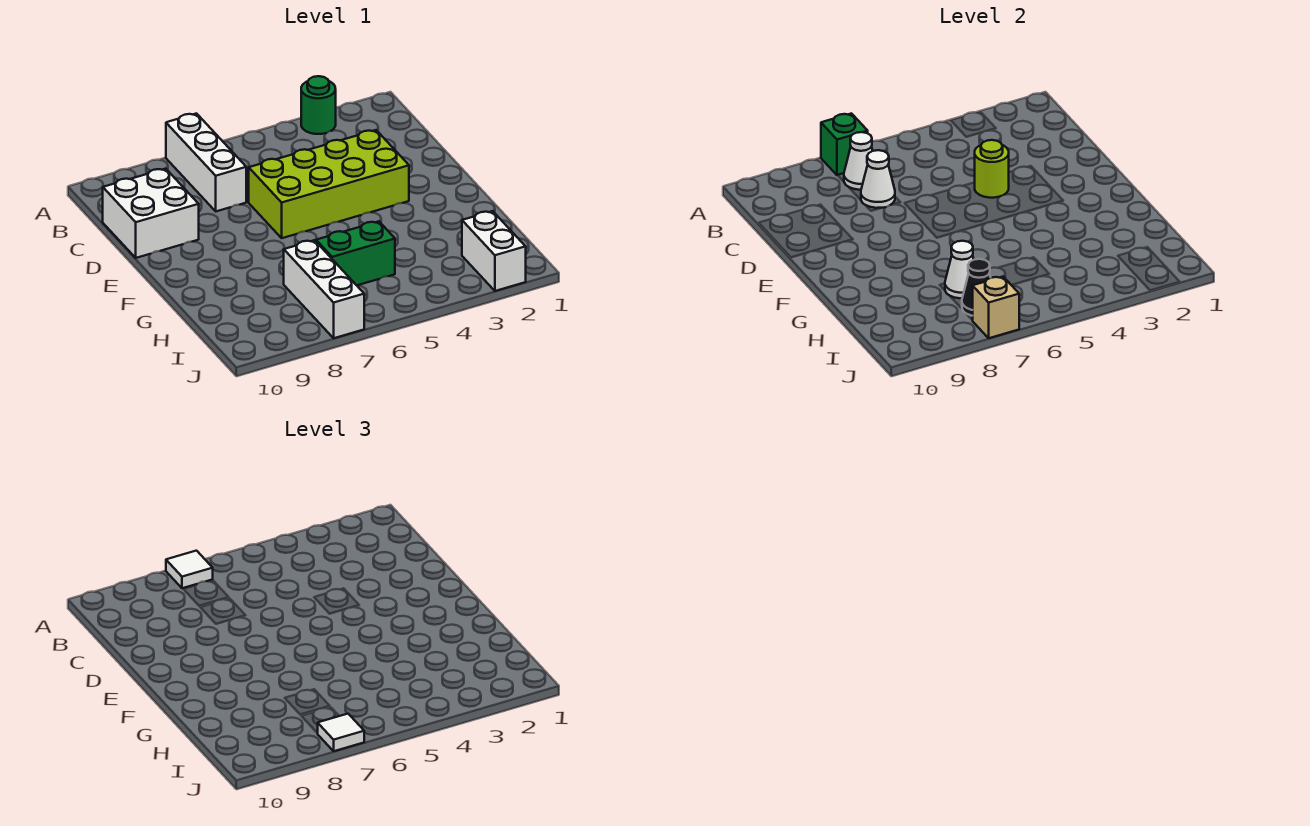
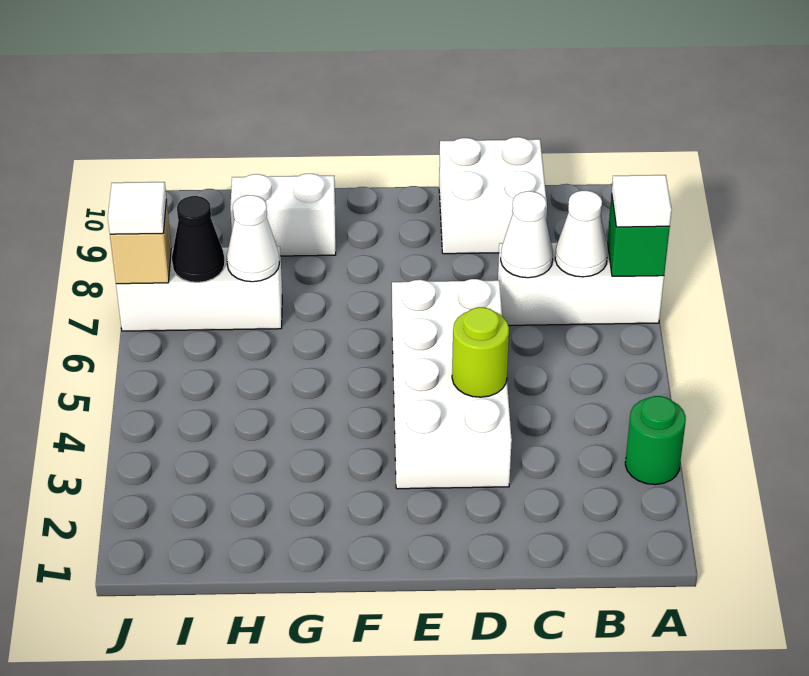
lime brick D3:E6 level 1 -> white brick D3:E6 level 1
green brick H5:H6 level 1 -> none
white brick I2:J2 level 1 -> white brick G9:H9 level 1

